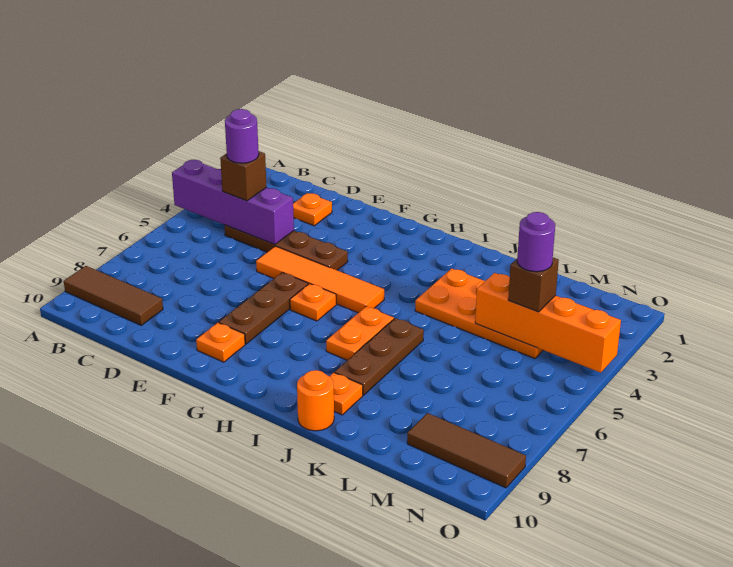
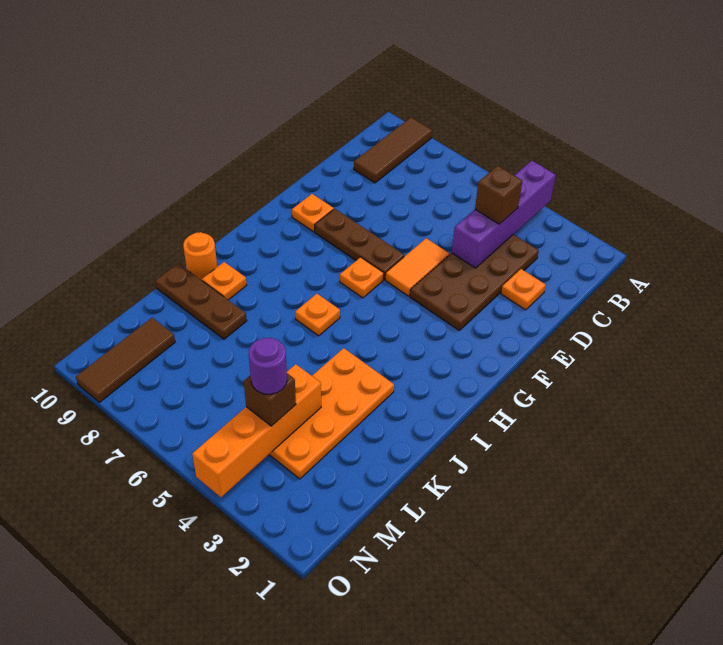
brown plate C4:F4 level 1 -> brown plate C3:F4 level 1
purple round brick C4 level 4 -> none
orange tile E5:H5 level 1 -> orange tile E5:F5 level 1
orange plate I6:I7 level 1 -> orange plate I6 level 1
brown plate J6:J8 level 1 -> brown plate K8:K10 level 1

